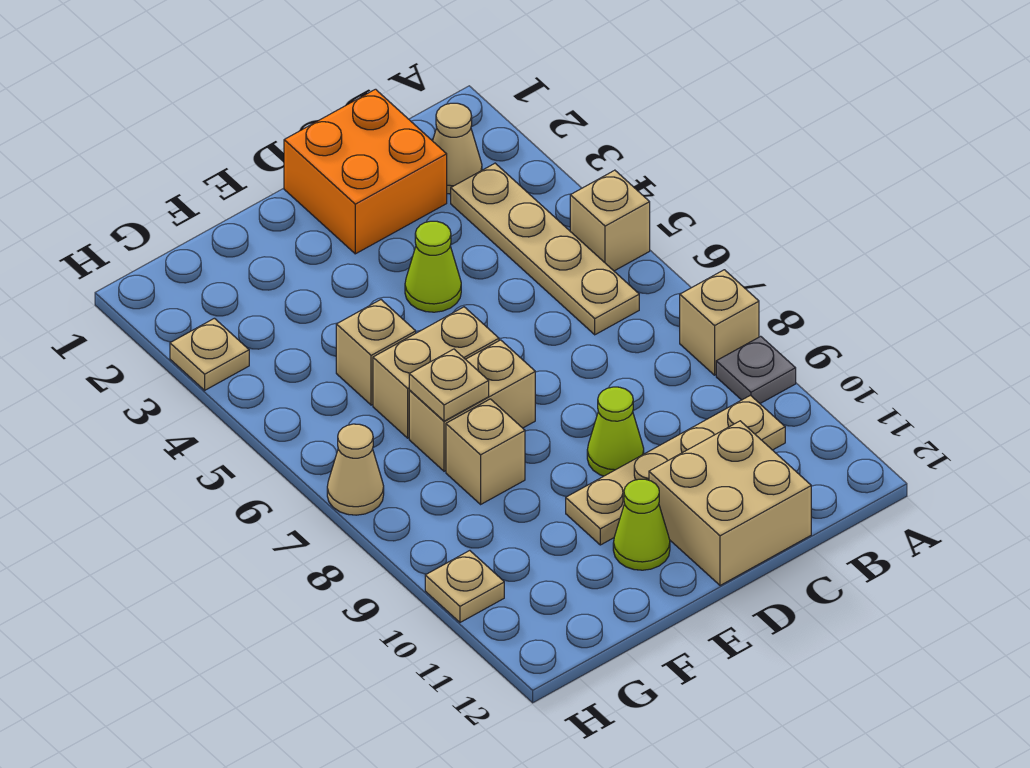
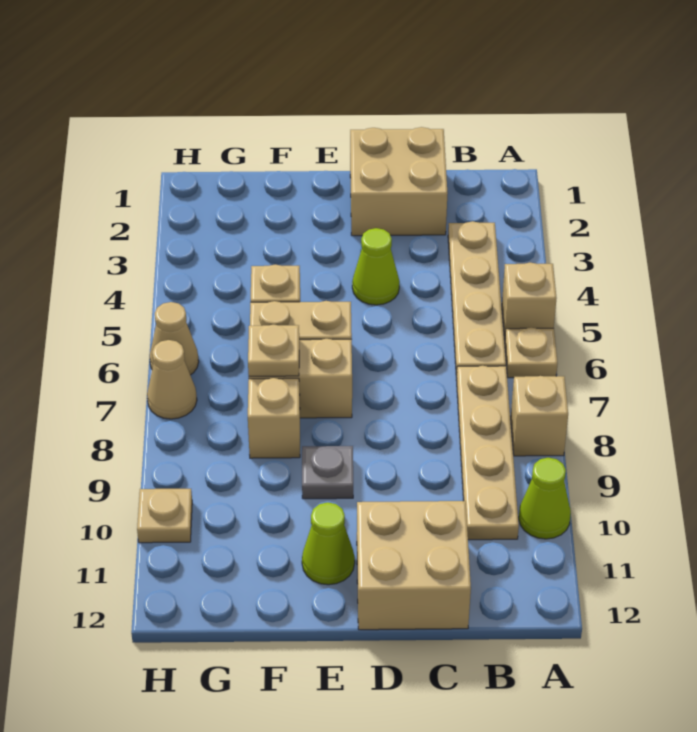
grey plate A9 level 1 -> grey plate E9 level 1
tan cone B2 level 1 -> tan cone H6 level 1
tan plate B10:E10 level 1 -> tan plate B7:B10 level 1
orange brick C1:D2 level 1 -> tan brick C1:D2 level 1
lime cone D9 level 1 -> lime cone A10 level 1
tan plate H3 level 1 -> tan plate A6 level 1

